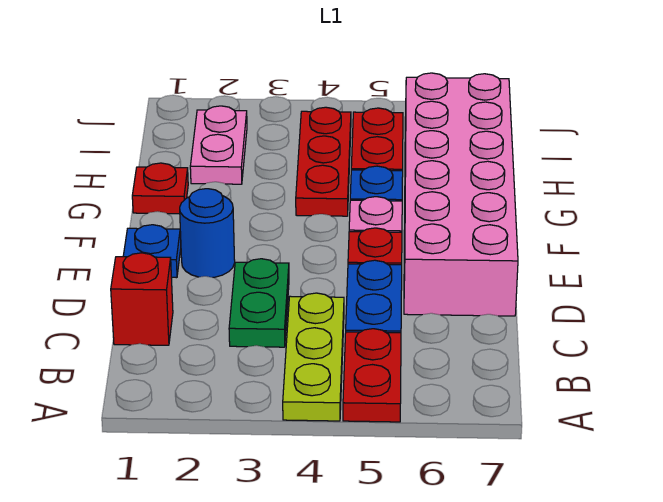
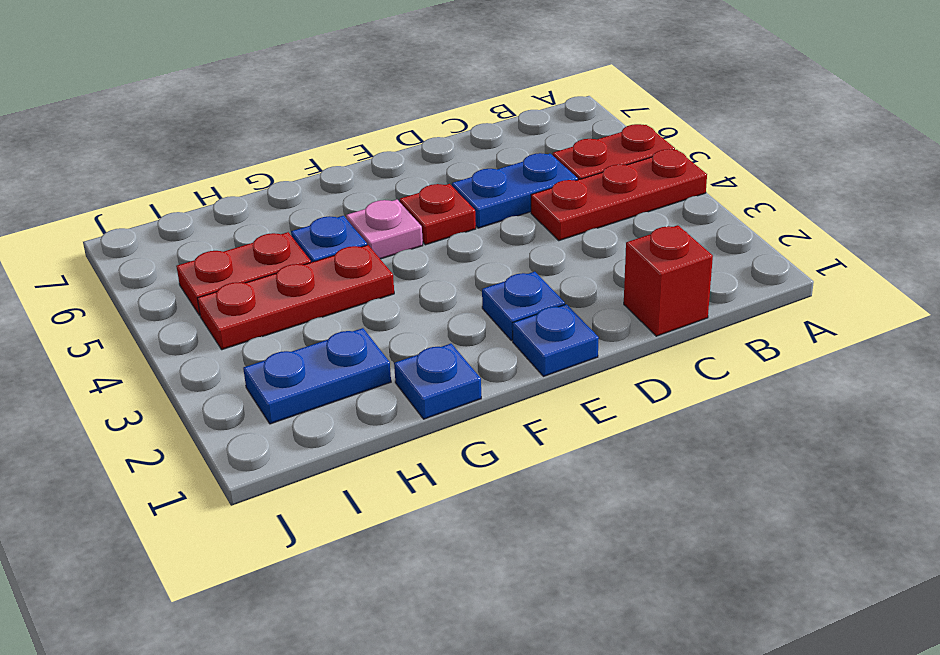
lime plate A4:C4 level 1 -> red plate A4:C4 level 1
green plate C3:D3 level 1 -> none
pink brick D6:I7 level 1 -> none
blue round brick E2 level 1 -> blue plate E2 level 1
red plate G1 level 1 -> blue plate G1 level 1
pink plate H2:I2 level 1 -> blue plate H2:I2 level 1

